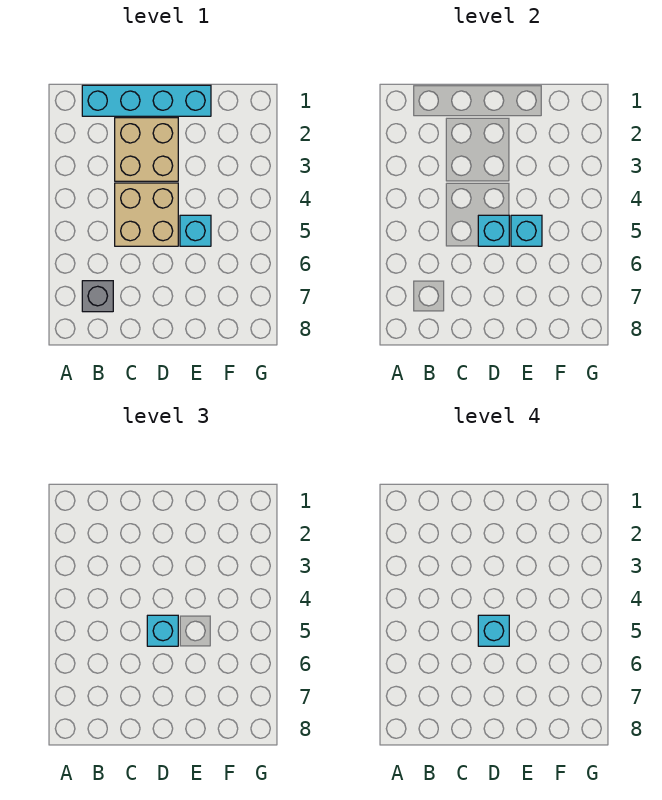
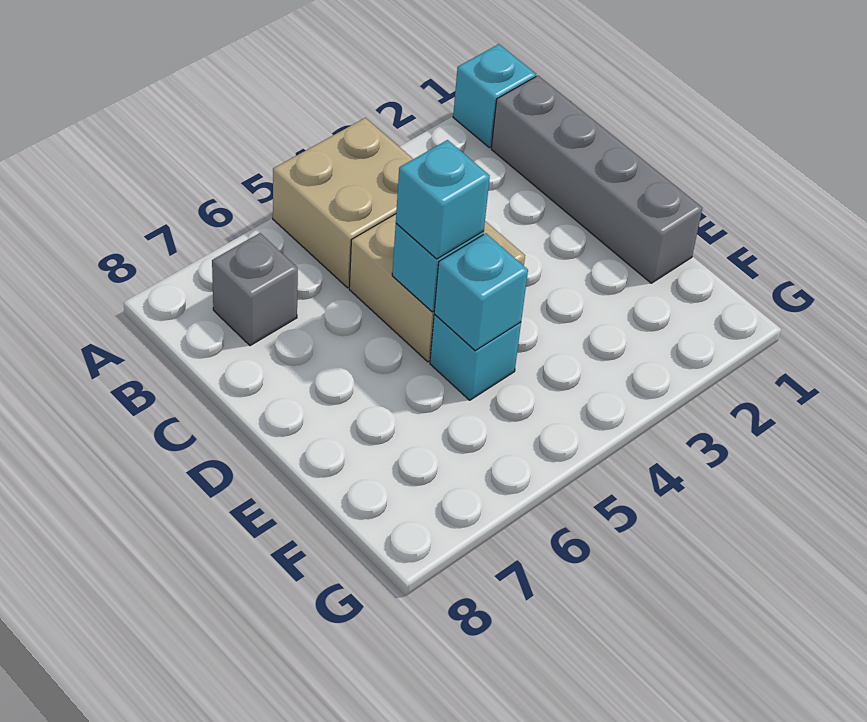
cyan brick B1:E1 level 1 -> grey brick B1:E1 level 1
tan brick C2:D3 level 1 -> tan brick A4:B5 level 1
cyan brick D5 level 4 -> cyan brick A1 level 1

